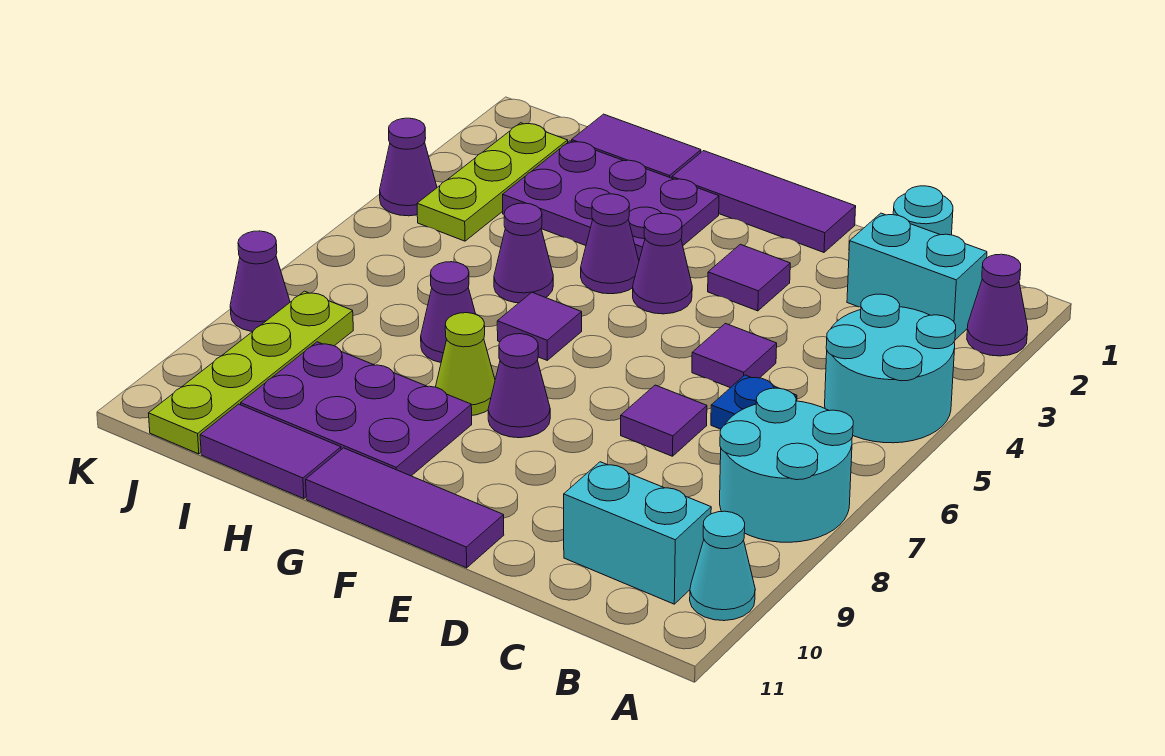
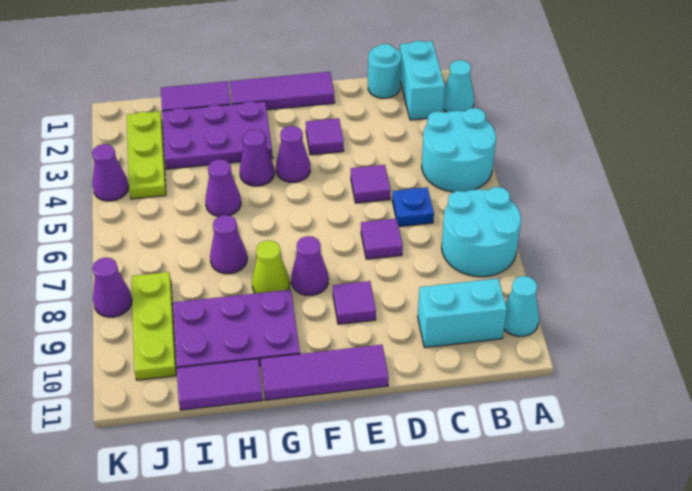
purple cone A2 level 1 -> cyan cone A2 level 1
cyan brick B2:C2 level 1 -> cyan brick B1:B2 level 1
purple tile G6 level 1 -> purple tile E9 level 1
lime plate J8:J11 level 1 -> lime plate J8:J10 level 1

